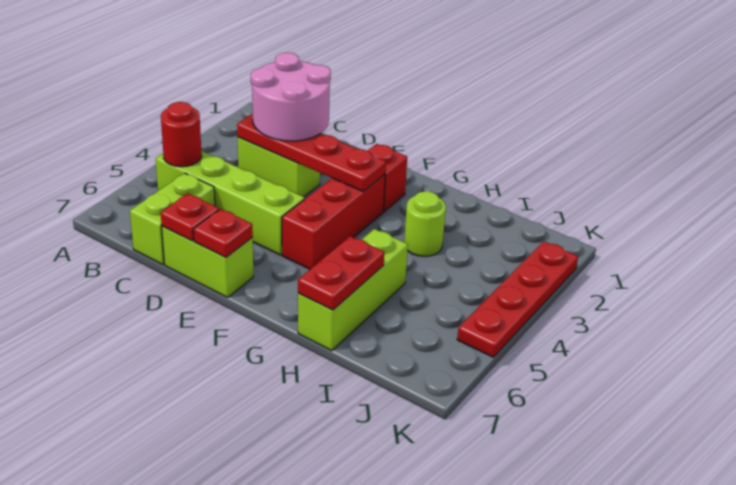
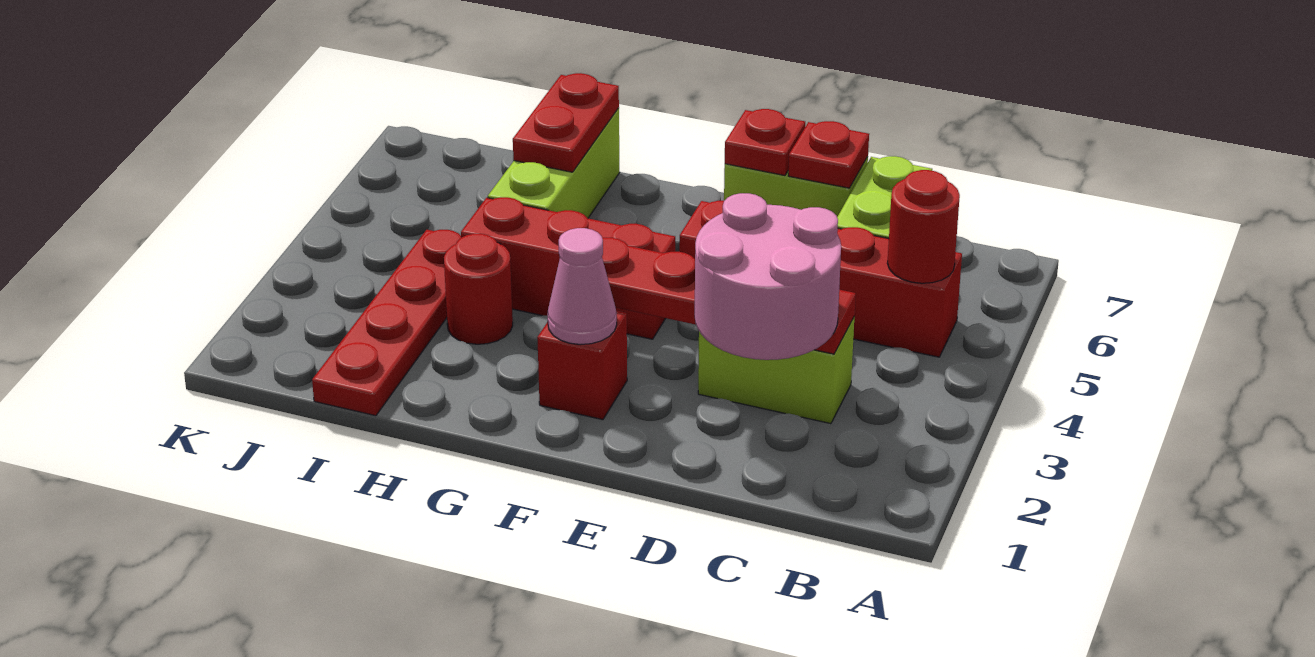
lime brick B5:E5 level 1 -> red brick B5:E5 level 1
none -> pink cone F2 level 2
red brick F3:F5 level 1 -> red brick F4:H4 level 1
lime round brick H3 level 1 -> red round brick H3 level 1
red plate K2:K5 level 1 -> red plate I1:I4 level 1

